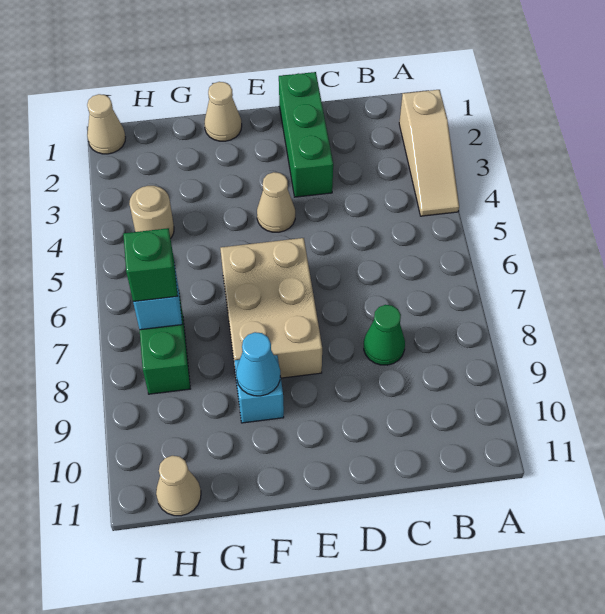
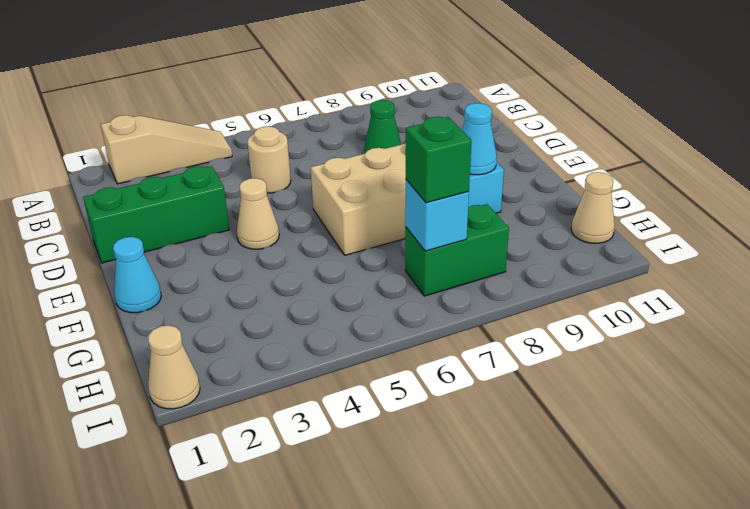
tan cone F1 level 1 -> cyan cone F1 level 1
tan round brick H4 level 1 -> tan round brick C5 level 1

